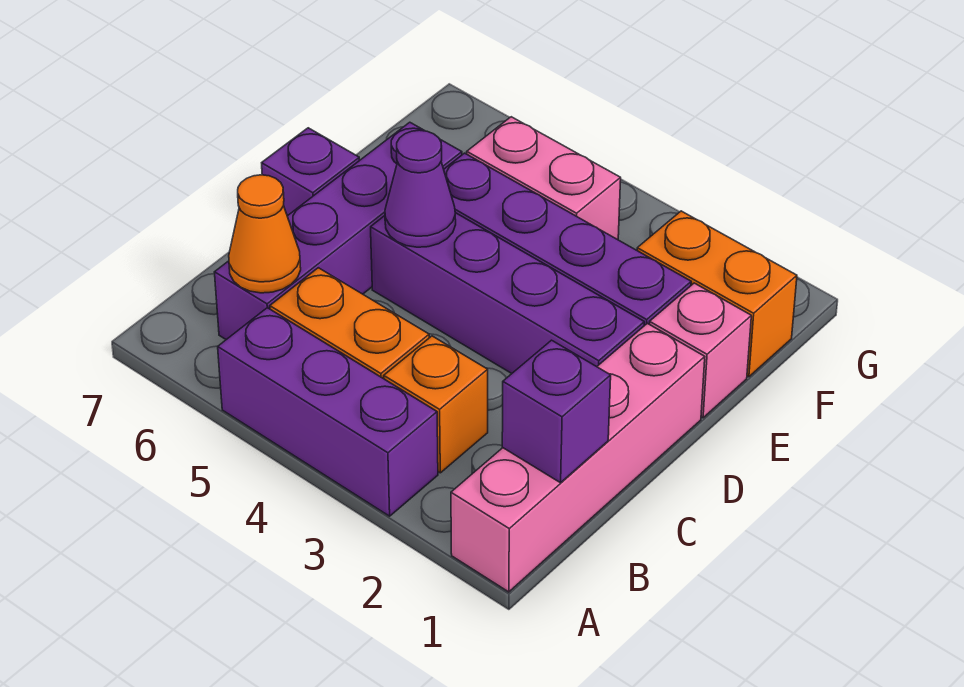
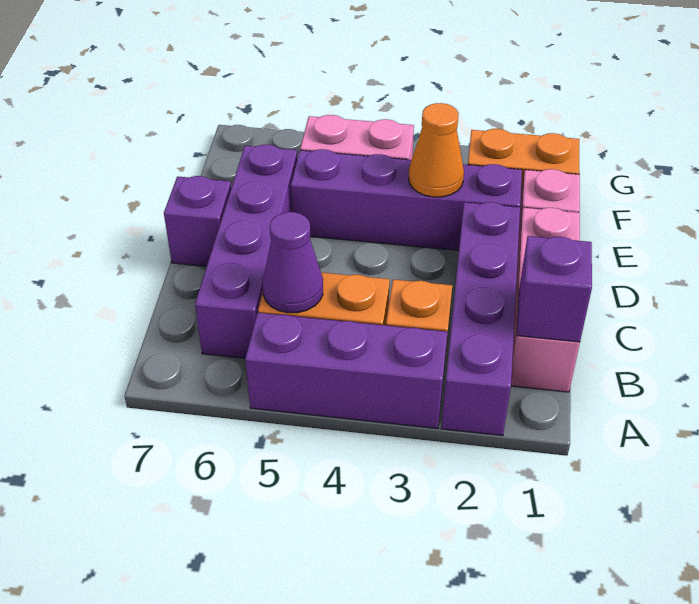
pink brick A1:D1 level 1 -> pink brick B1:D1 level 1
orange cone B6 level 2 -> orange cone E3 level 2
purple brick D2:D5 level 1 -> purple brick A2:D2 level 1
purple cone D5 level 2 -> purple cone B5 level 2

